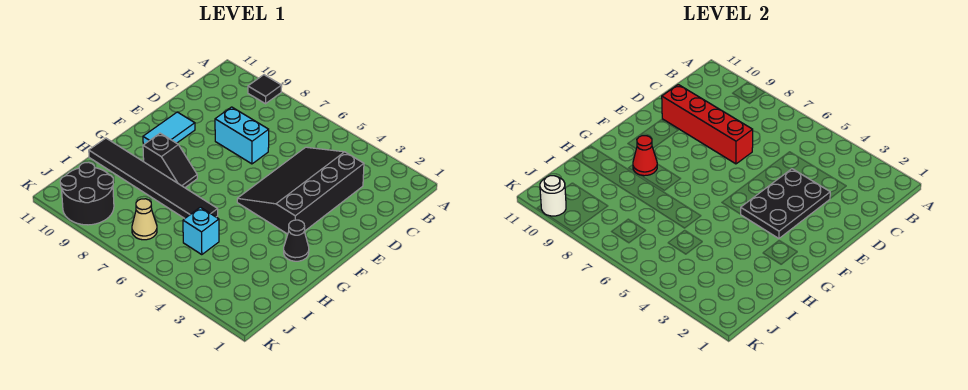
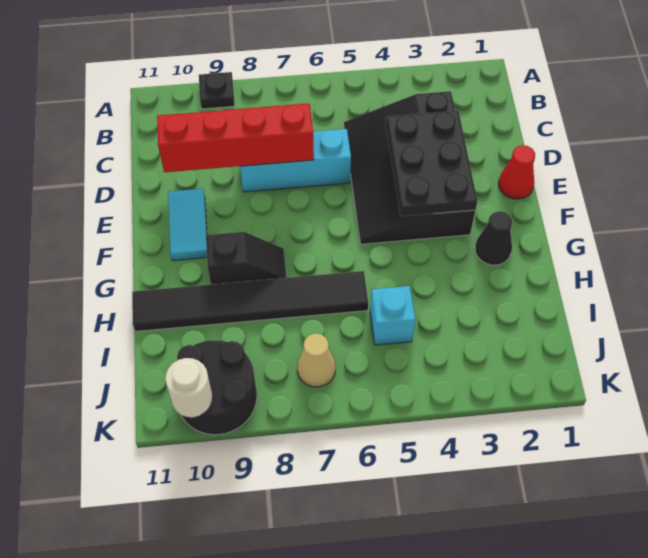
black tile A9 level 1 -> black plate A9 level 1
cyan brick D7:D8 level 1 -> cyan brick D6:D8 level 1
red cone G9 level 2 -> red cone E1 level 1

